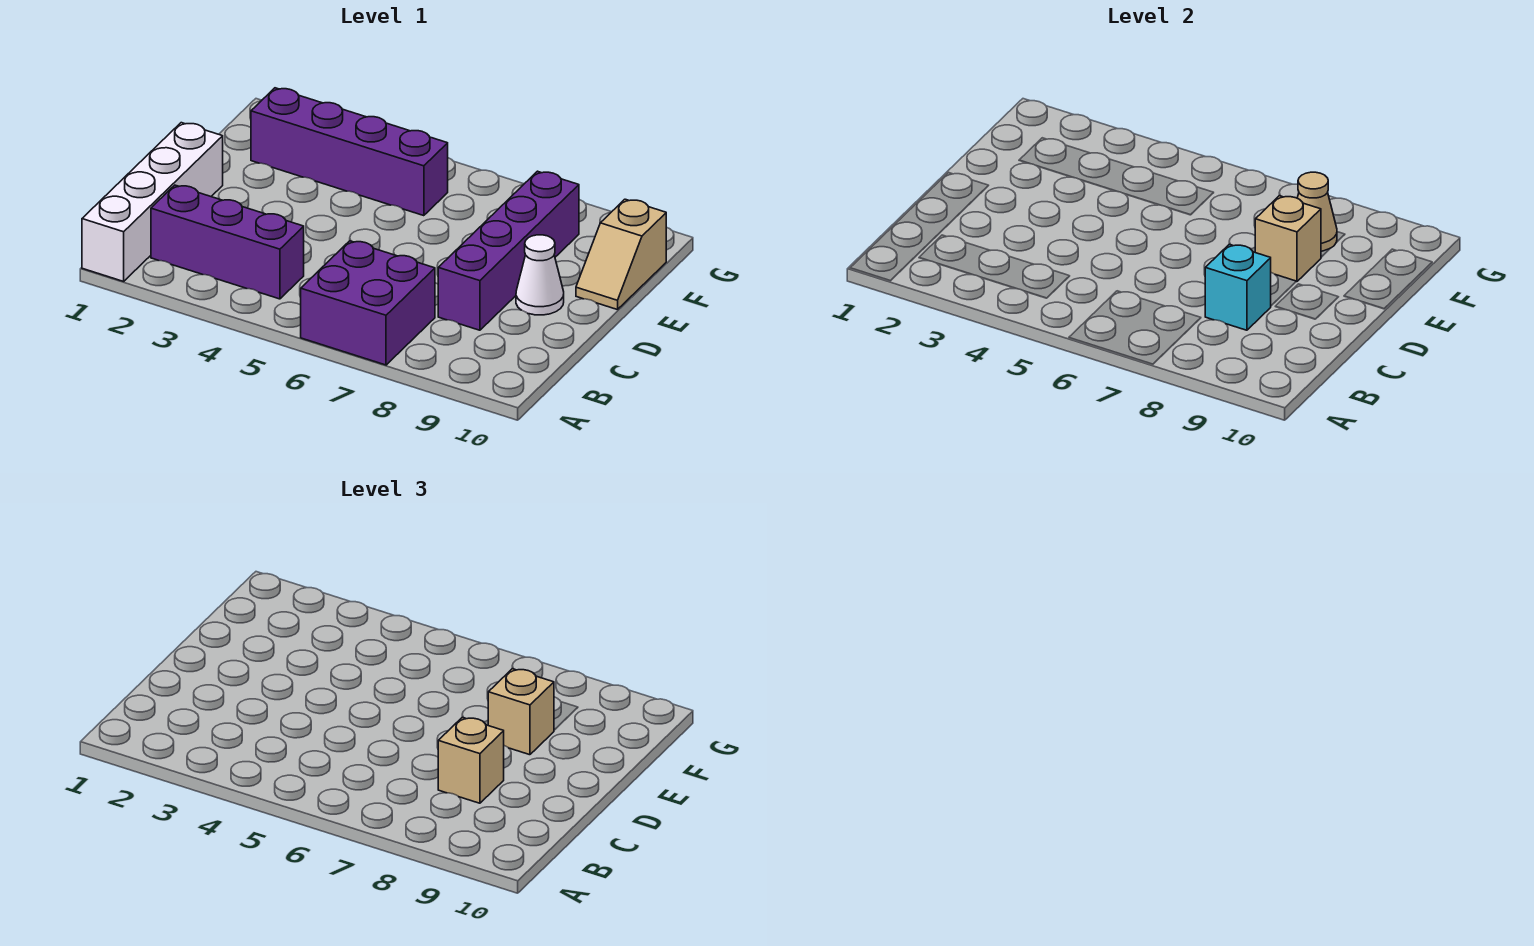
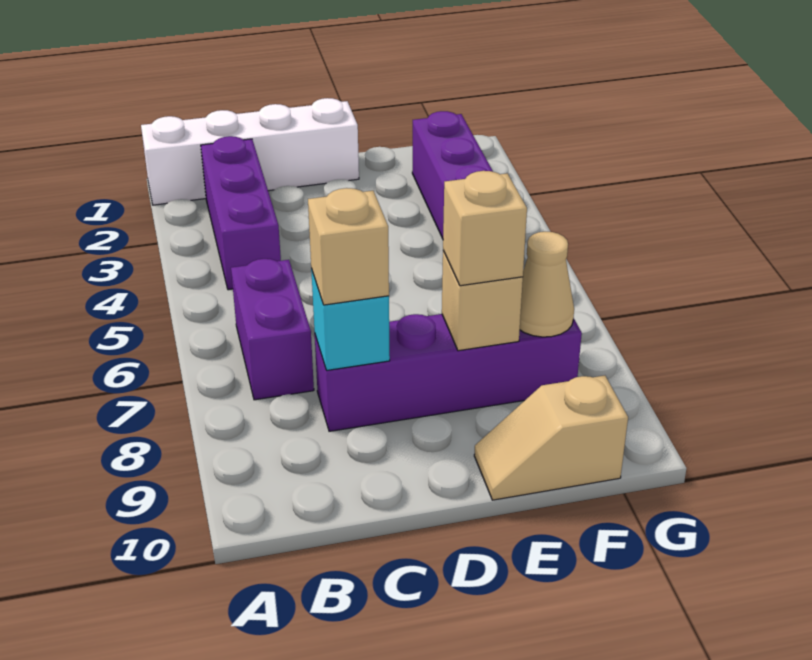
purple brick A6:B7 level 1 -> purple brick B6:B7 level 1
white cone D9 level 1 -> none

